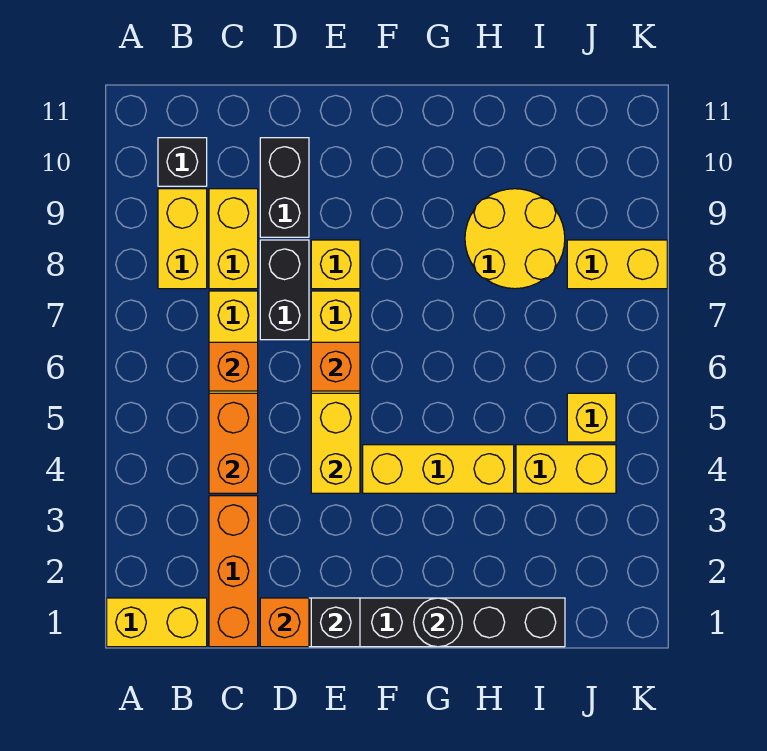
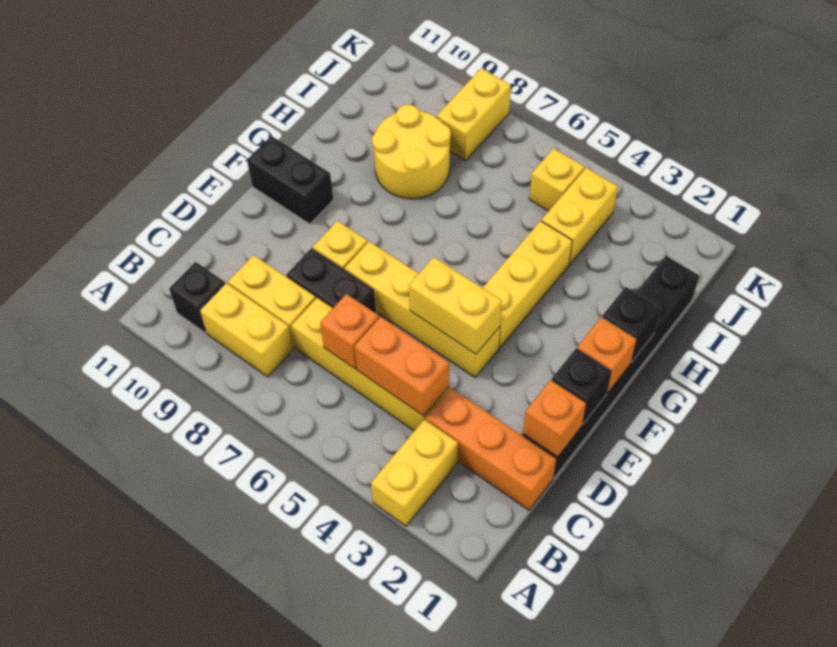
yellow brick A1:B1 level 1 -> yellow brick A3:B3 level 1
black brick D9:D10 level 1 -> black brick F10:F11 level 1
orange brick E6 level 2 -> orange brick F1 level 2
black round brick G1 level 2 -> black brick G1 level 2

